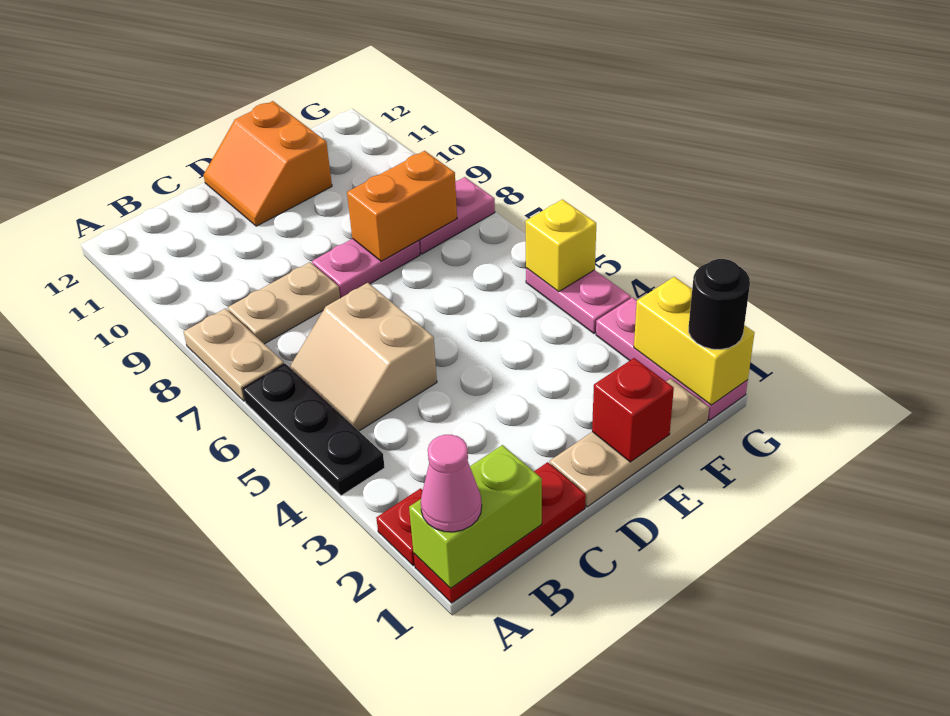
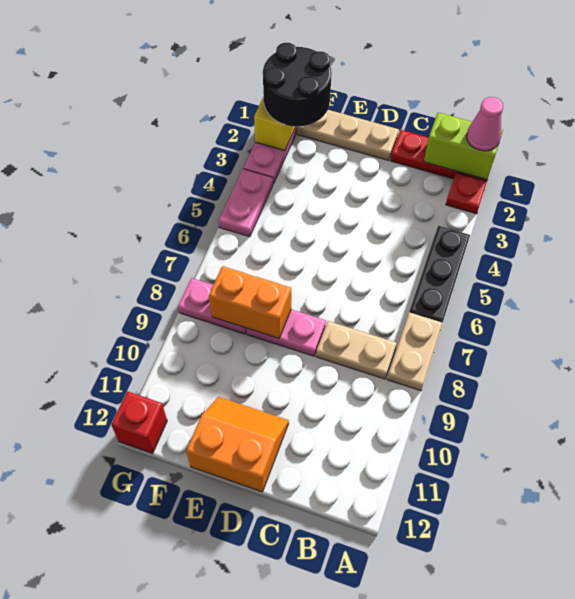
tan slope B5:C6 level 1 top C -> none
orange slope D11:E12 level 1 top E -> orange slope D11:E12 level 1 top 12
red brick E1 level 2 -> red brick G12 level 1
black round brick G1 level 3 -> black round brick F1:G2 level 3
yellow brick G5 level 2 -> none

